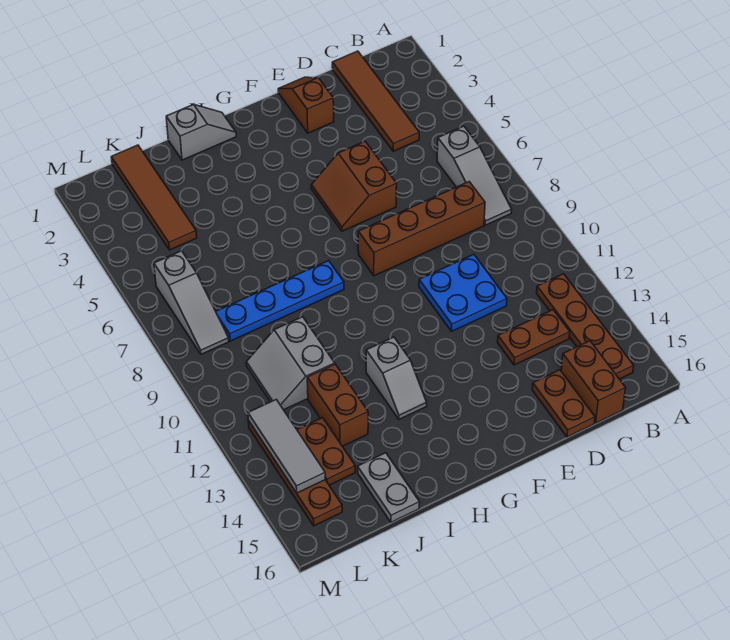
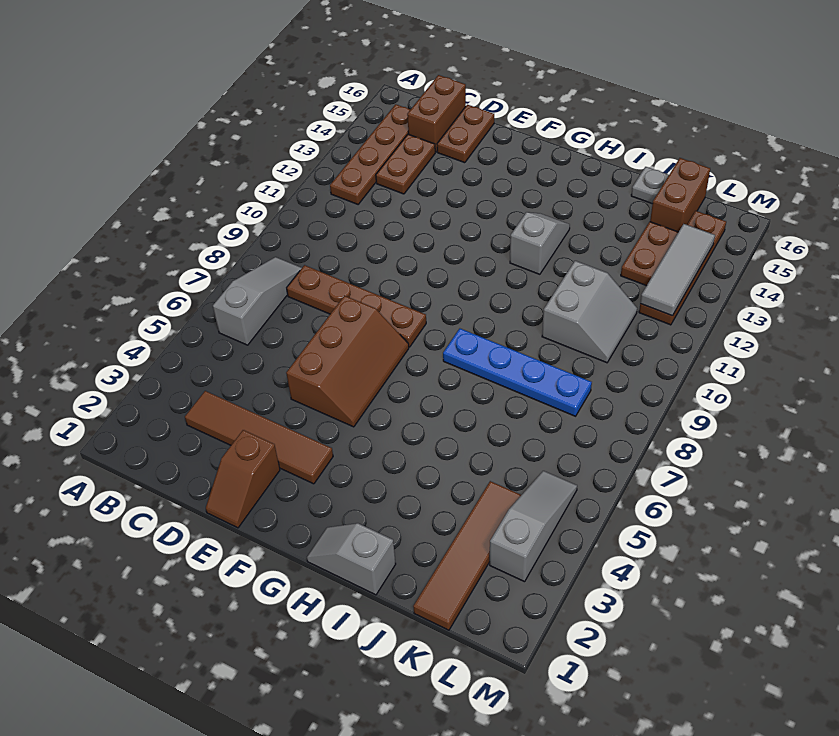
brown tile C1:C4 level 1 -> brown tile C3:F3 level 1
brown brick C8:F8 level 1 -> brown plate C8:F8 level 1
brown plate C13:D13 level 1 -> brown plate C13:C14 level 1
blue plate D10:E11 level 1 -> none
brown slope E5:F6 level 1 top E -> brown slope E5:F7 level 1 top E
brown brick J12:J13 level 1 -> brown brick K15:K16 level 1
grey plate J15:J16 level 1 -> grey plate J16 level 1
grey slope L6:L8 level 1 top 6 -> grey slope L3:L5 level 1 top 3

